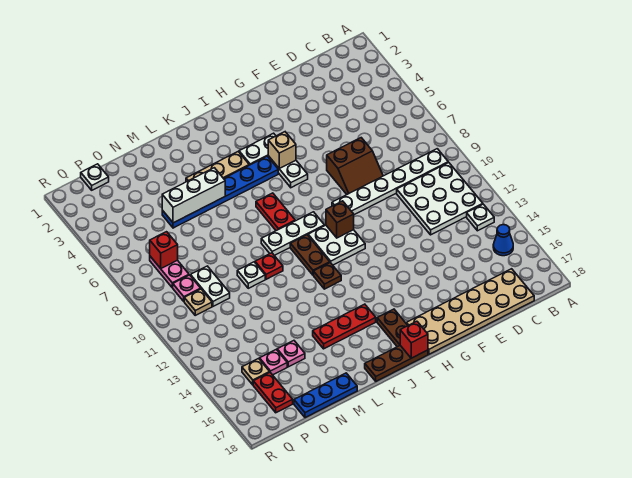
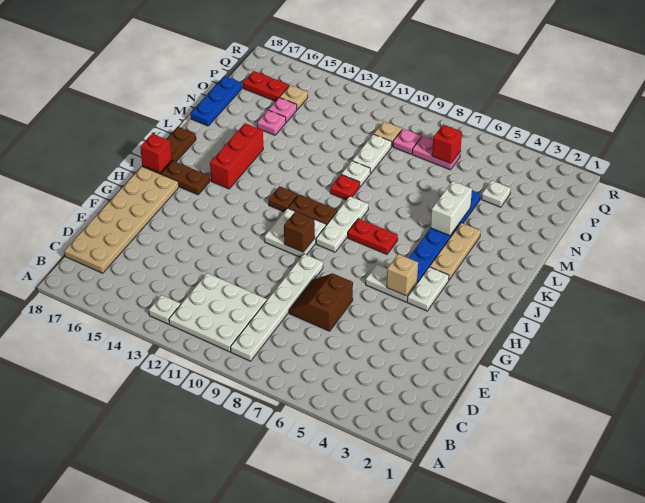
blue cone B15 level 1 -> none
red plate J15:L15 level 1 -> red brick J15:L15 level 1
white brick L5:N5 level 2 -> white brick L5:M5 level 2
white plate O9:O10 level 1 -> white plate N10:O10 level 1
white plate P1 level 1 -> white plate O4 level 1

